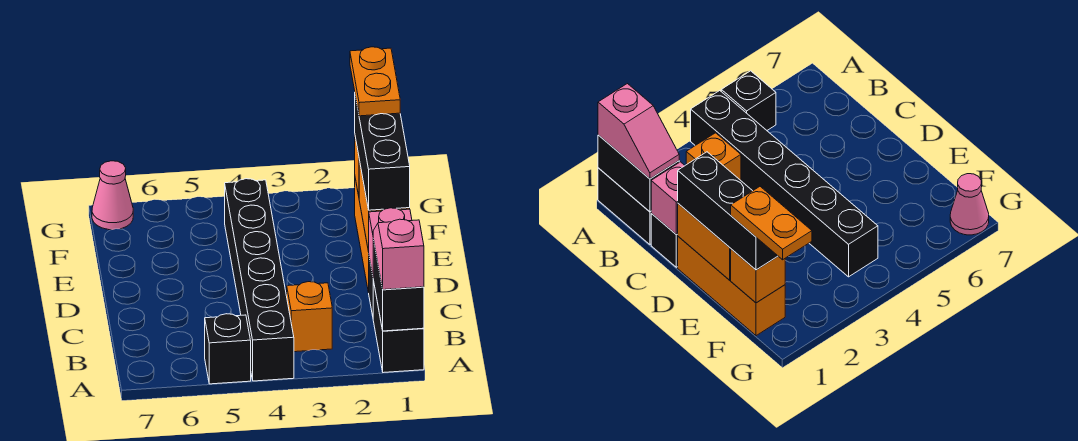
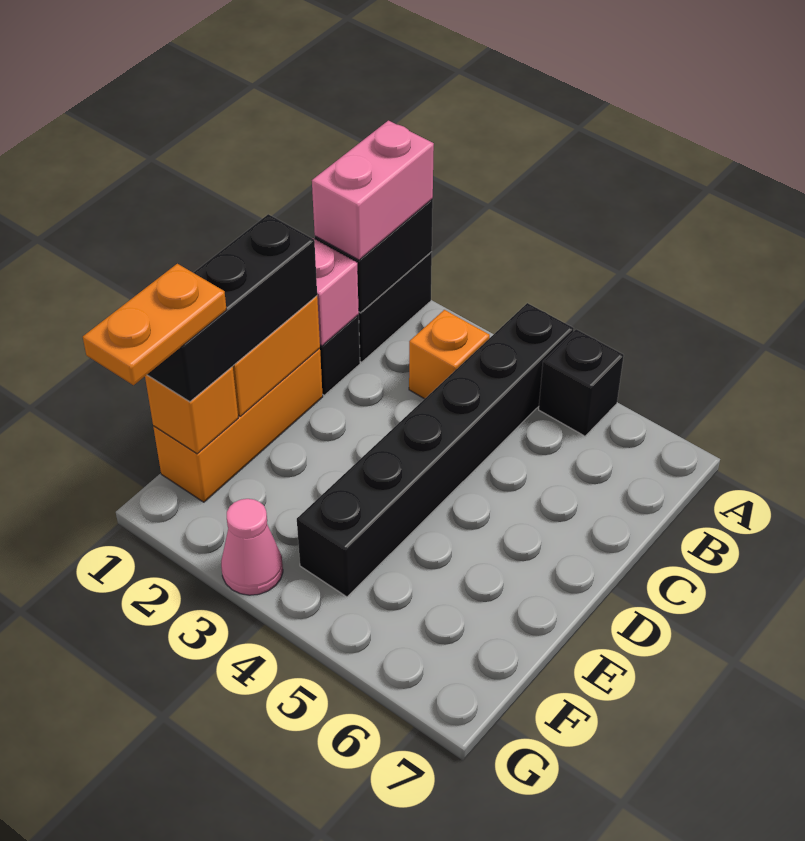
pink slope A1:B1 level 3 top A -> pink brick A1:B1 level 3
pink cone G7 level 1 -> pink cone G3 level 1

